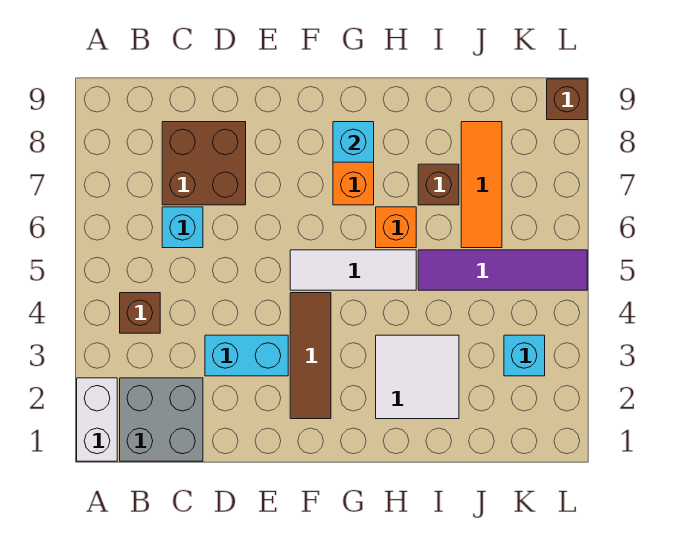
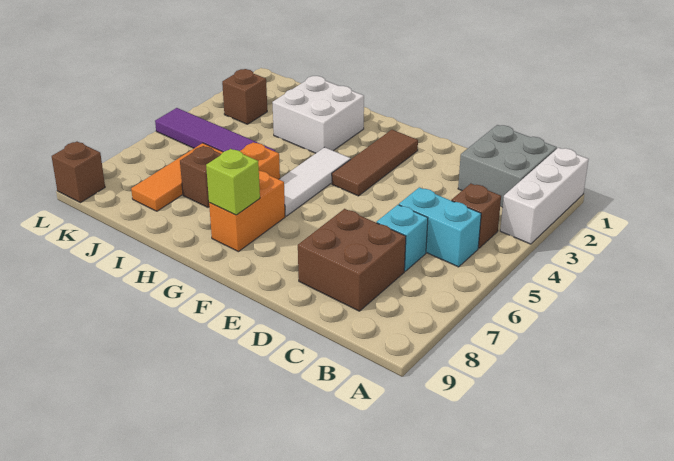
white brick A1:A2 level 1 -> white brick A1:A3 level 1
cyan brick D3:E3 level 1 -> cyan brick B5:C5 level 1
white tile F5:H5 level 1 -> white tile G4:G6 level 1
cyan brick G8 level 2 -> lime brick G8 level 2
white tile H2:I3 level 1 -> white brick H2:I3 level 1
cyan brick K3 level 1 -> brown brick K3 level 1

